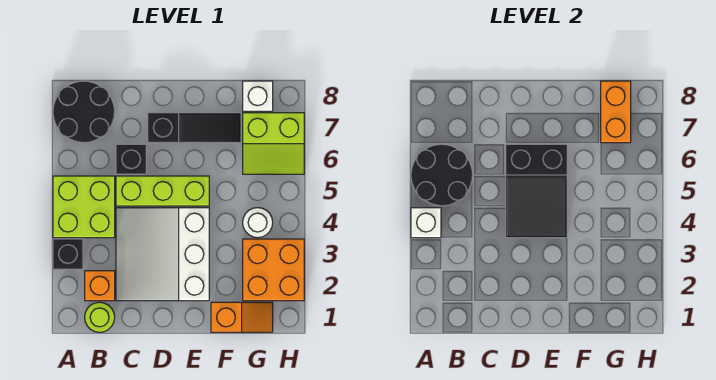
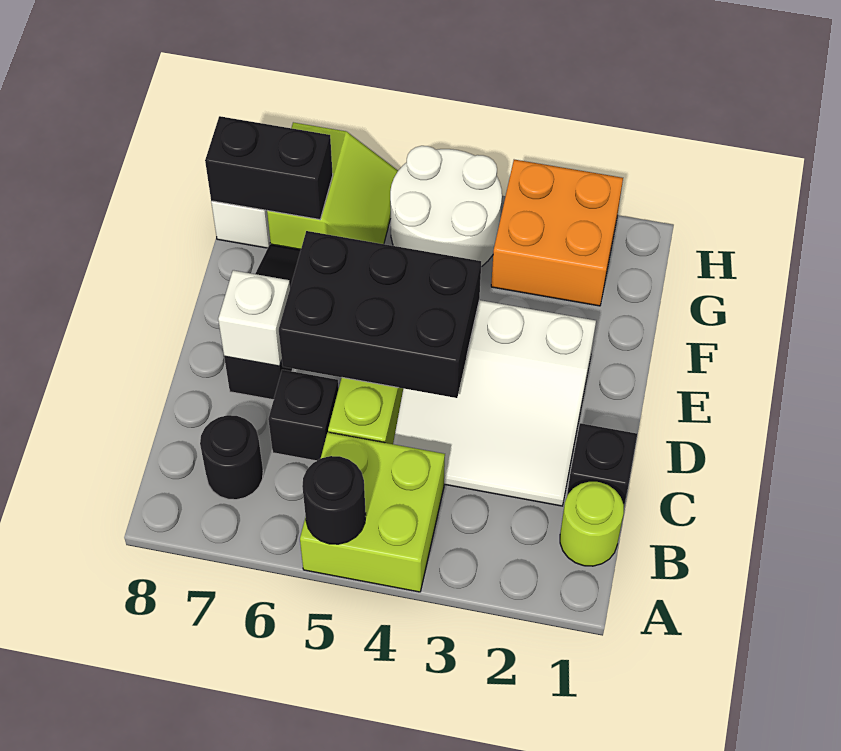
black brick A3 level 1 -> black brick C1 level 1
white brick A4 level 2 -> white brick D7 level 2
black round brick A5:B6 level 2 -> black round brick A5 level 2
black round brick A7:B8 level 1 -> black round brick B7 level 1
orange brick B2 level 1 -> none
black slope D4:E6 level 2 top 6 -> black brick D4:E6 level 2
orange slope F1:G1 level 1 top F -> none
white round brick G4 level 1 -> white round brick G4:H5 level 1
orange brick G7:G8 level 2 -> black brick G7:G8 level 2

